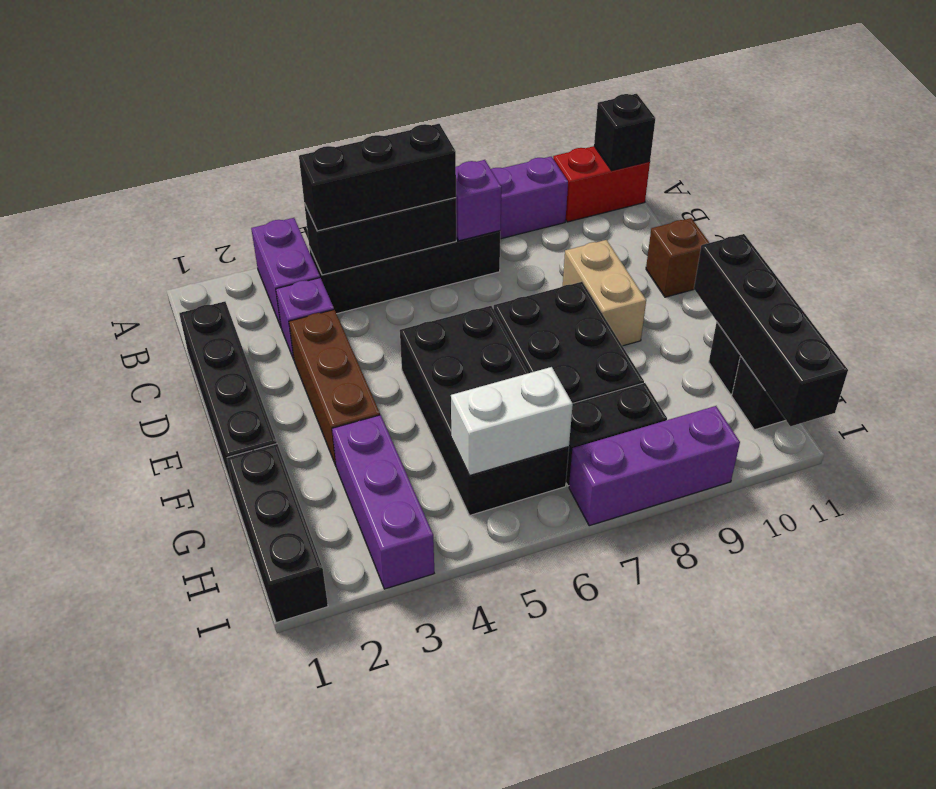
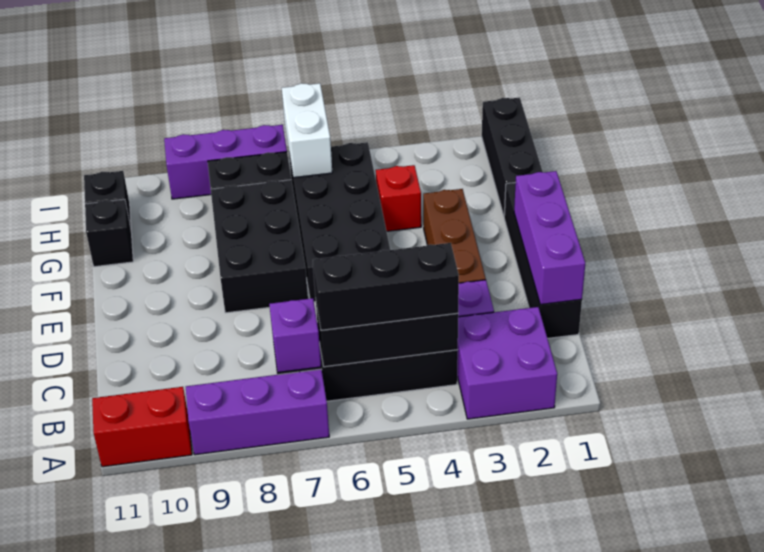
purple brick A3:B3 level 1 -> purple brick A2:B3 level 1
black brick A11 level 2 -> none
tan brick D9:E9 level 1 -> none
brown brick D11 level 1 -> none
black brick F11:I11 level 2 -> none
purple brick G3:I3 level 1 -> purple brick C1:E1 level 2
none -> red brick G4 level 1
white brick H5:H6 level 2 -> white brick H6:I6 level 2

